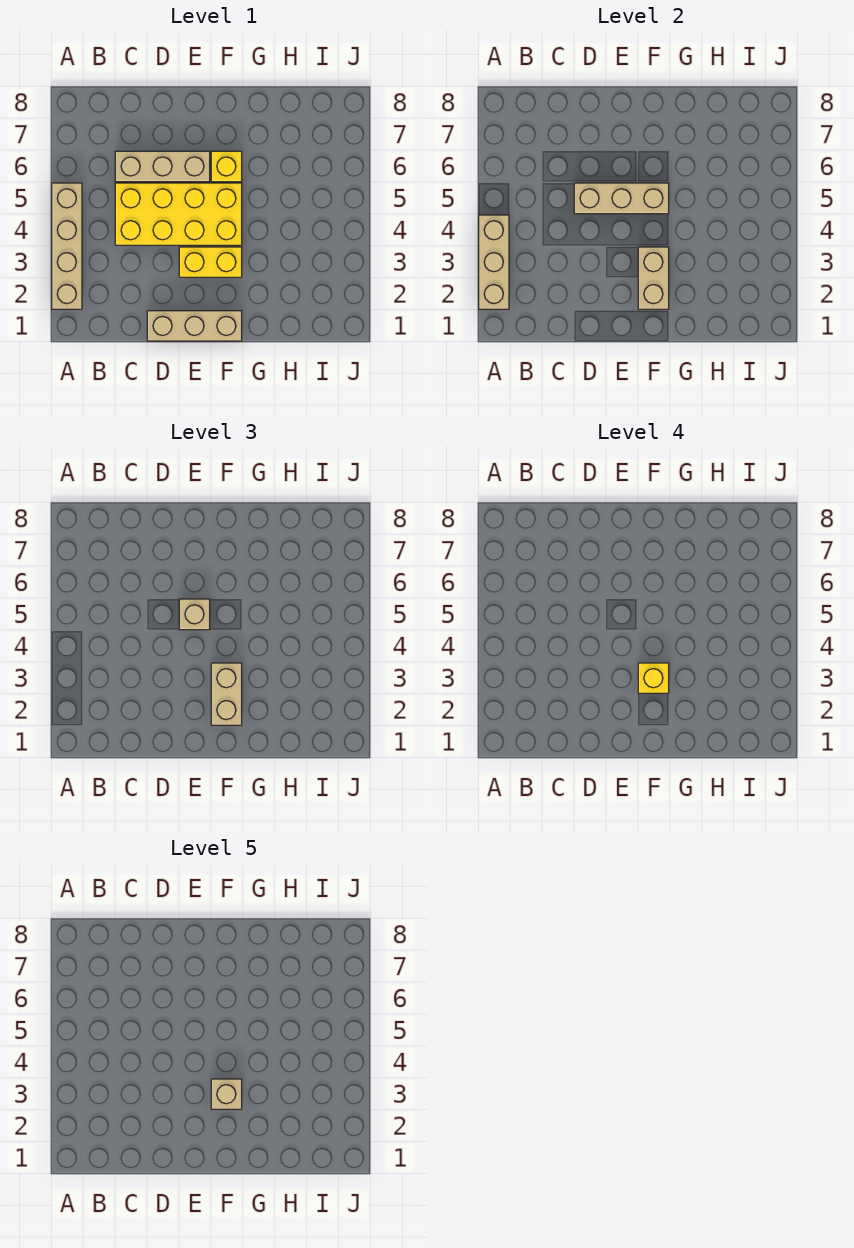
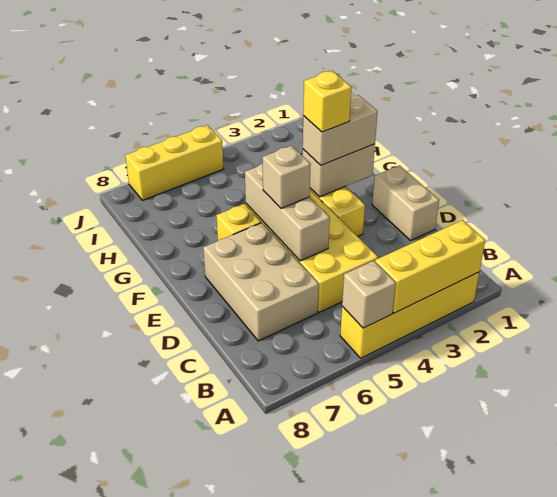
tan brick A2:A5 level 1 -> yellow brick A2:A5 level 1
tan brick A2:A4 level 2 -> yellow brick A2:A4 level 2
tan brick C6:E6 level 1 -> tan brick C6:E7 level 1
tan brick D1:F1 level 1 -> tan brick D1:E1 level 1
tan brick F3 level 5 -> tan brick A5 level 2
none -> yellow brick J5:J7 level 1

